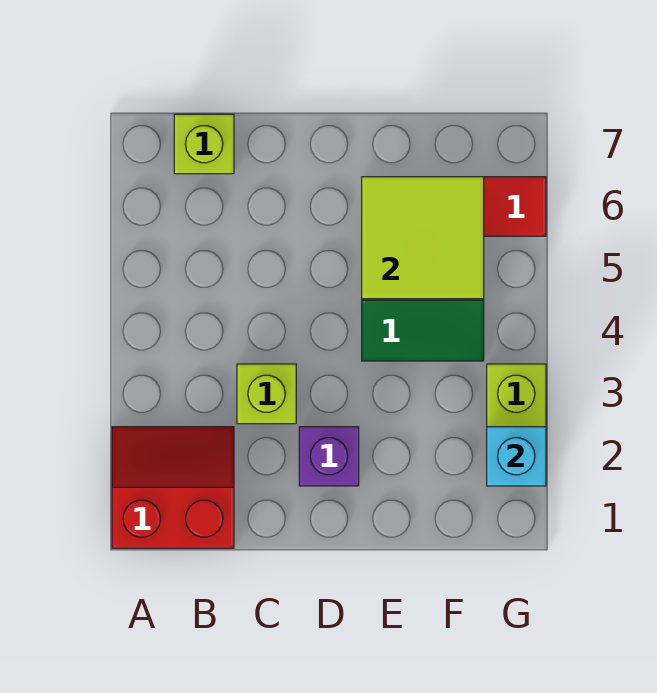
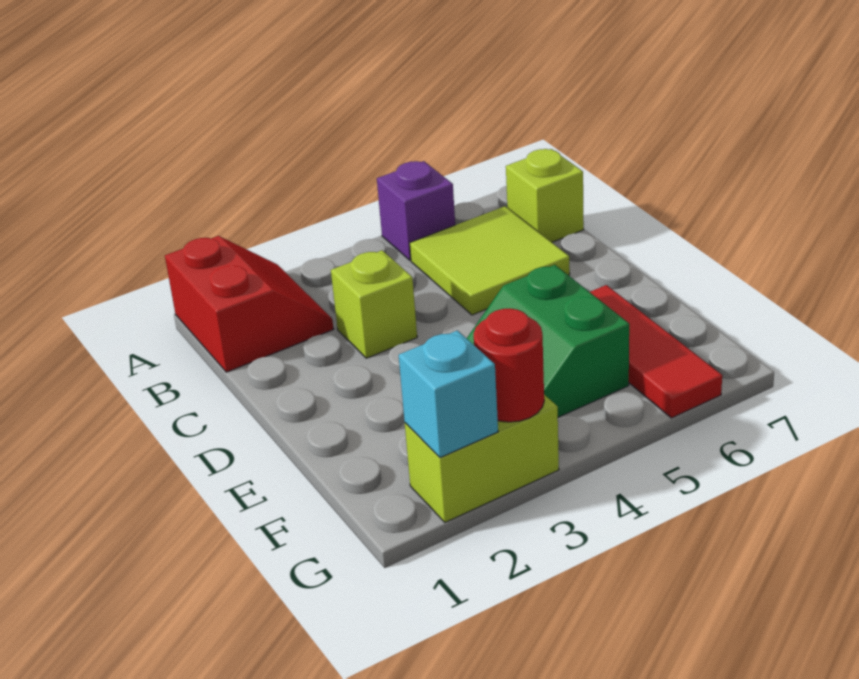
purple brick D2 level 1 -> purple brick A5 level 1
lime tile E5:F6 level 2 -> lime tile B5:C6 level 1
none -> red round brick G3 level 2

